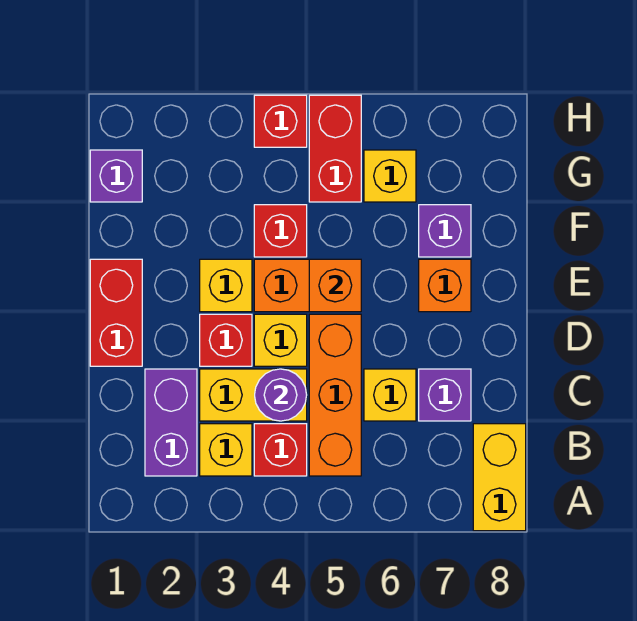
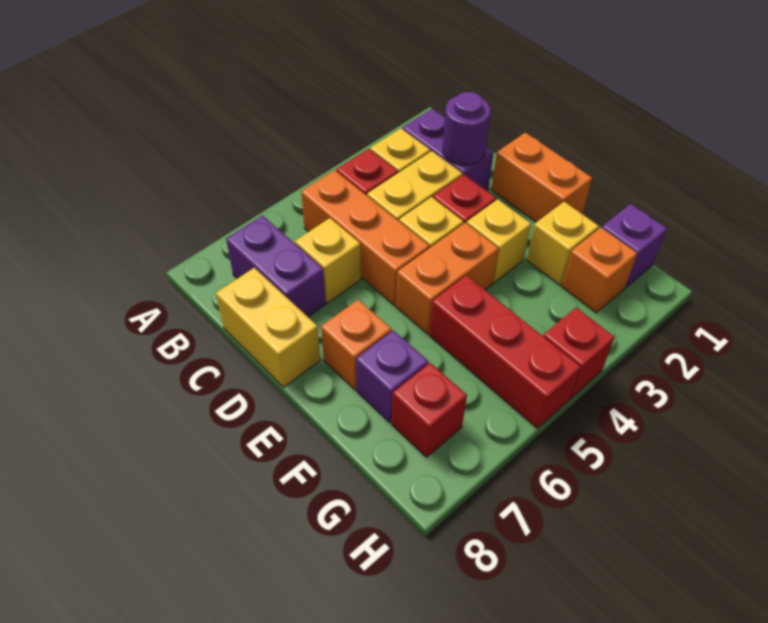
yellow brick A8:B8 level 1 -> yellow brick C8:D8 level 1
purple round brick C4 level 2 -> purple round brick C2 level 2
purple brick C7 level 1 -> purple brick B7:C7 level 1
red brick D1:E1 level 1 -> orange brick D1:E1 level 1
orange brick E5 level 2 -> orange brick G2 level 1
red brick F4 level 1 -> red brick G7 level 1
red brick G5:H5 level 1 -> red brick F5:H5 level 1
yellow brick G6 level 1 -> yellow brick F2 level 1

